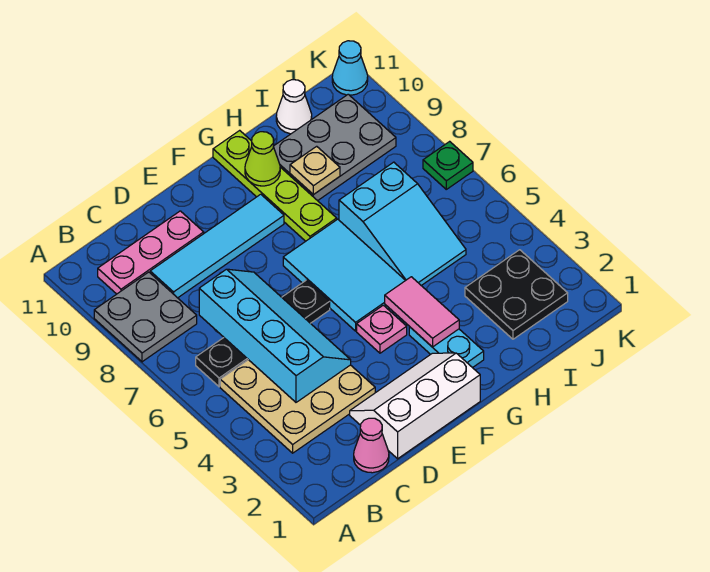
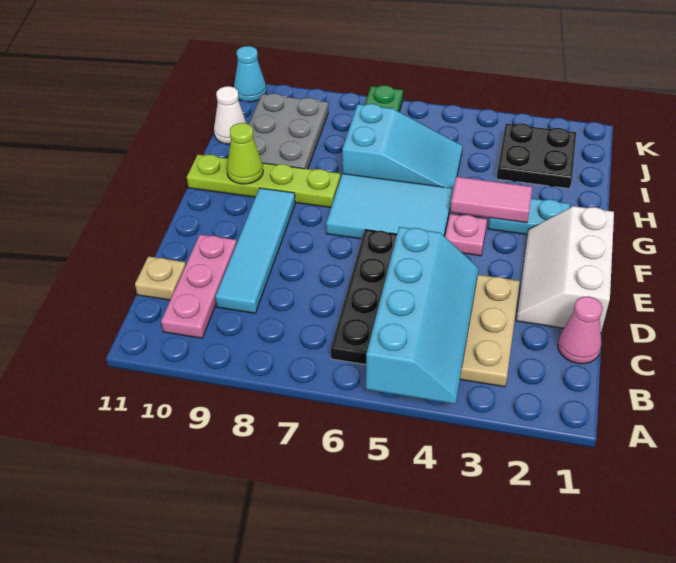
grey plate A8:B9 level 1 -> none
cyan slope C4:D7 level 2 top C -> cyan slope A4:D5 level 2 top 5
tan plate H9 level 2 -> tan plate C11 level 1

